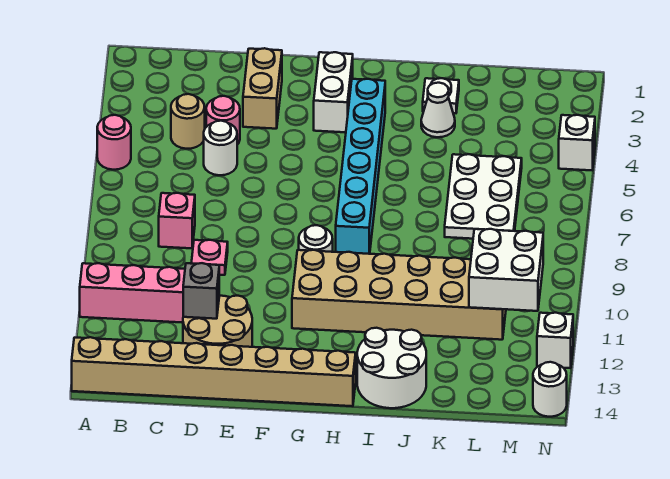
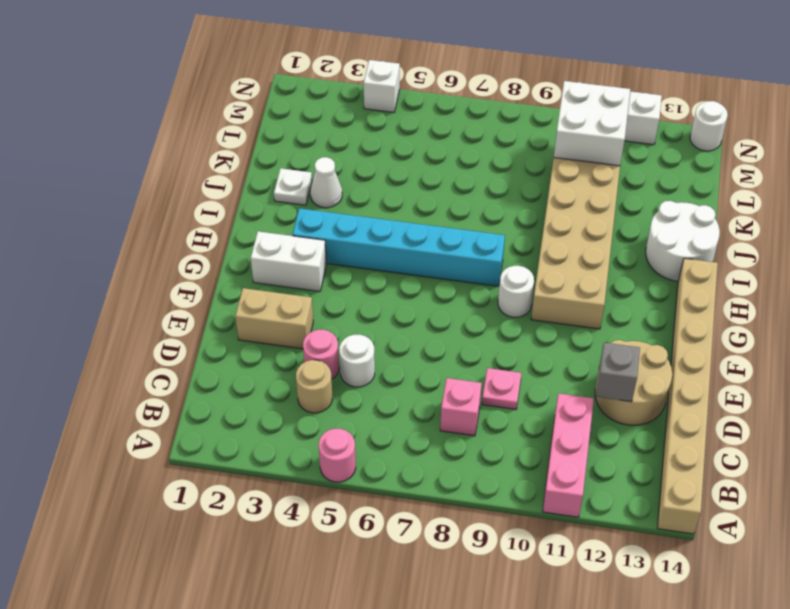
white plate K5:L7 level 1 -> none

